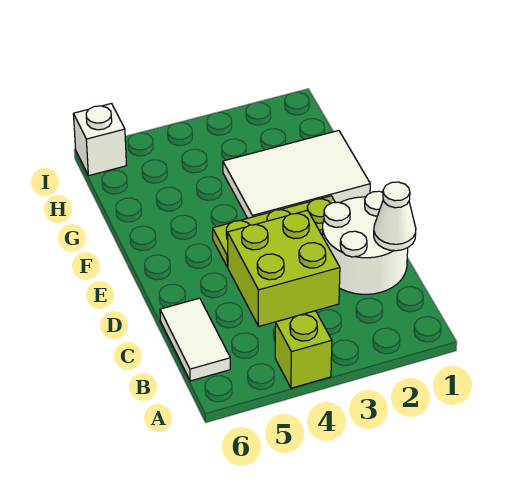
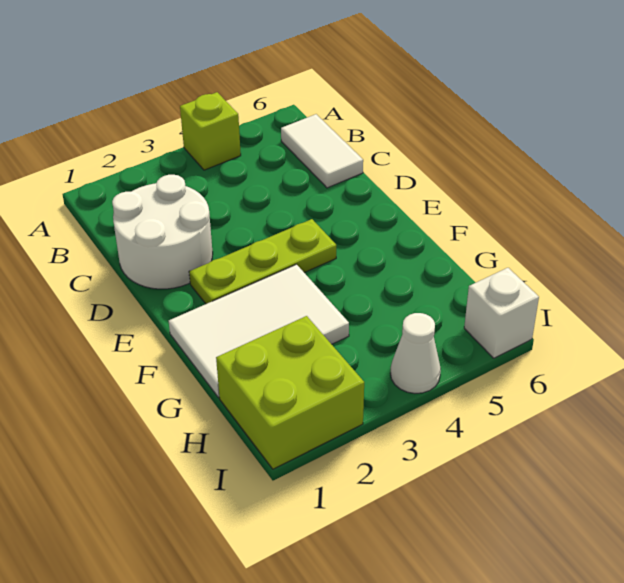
white cone C1 level 2 -> white cone I4 level 1
lime brick C3:D4 level 1 -> lime brick H1:I2 level 1

